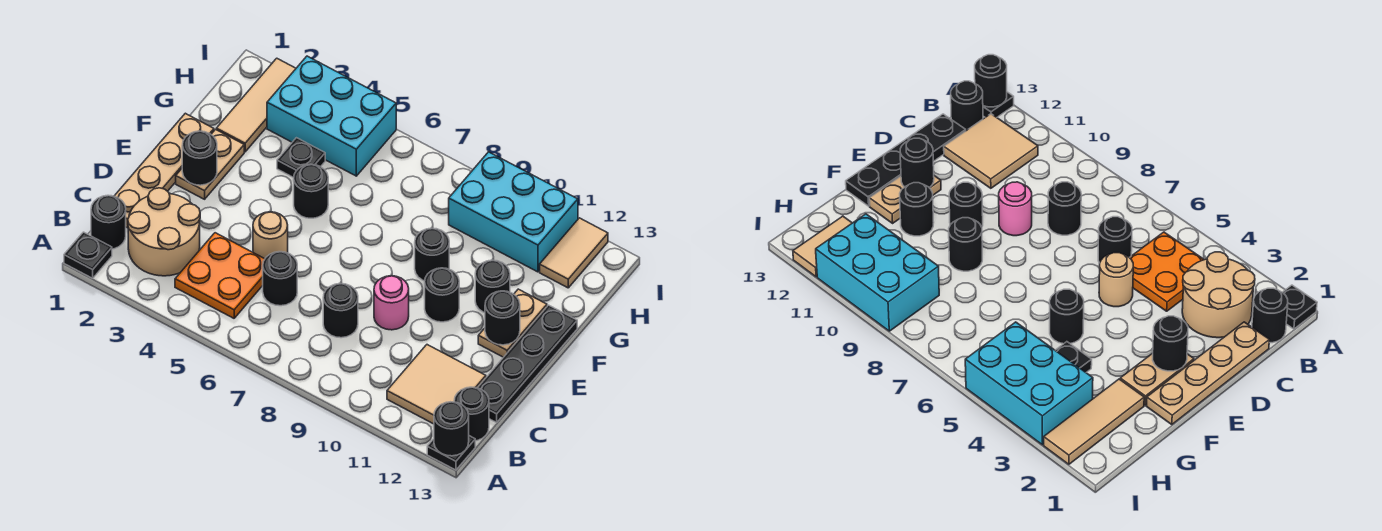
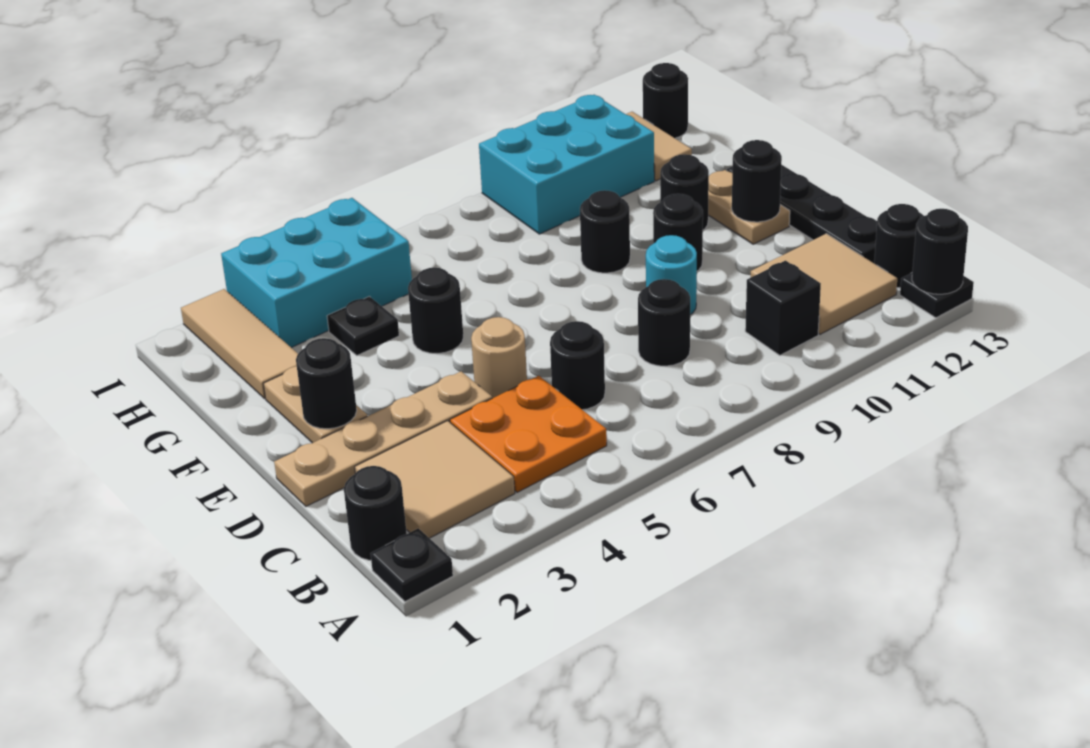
tan round brick B2:C3 level 1 -> tan tile B2:C3 level 1
none -> black brick B10 level 1
tan plate C1:F1 level 1 -> tan plate D1:D4 level 1
pink round brick D9 level 1 -> cyan round brick D9 level 1
none -> black round brick I13 level 1

